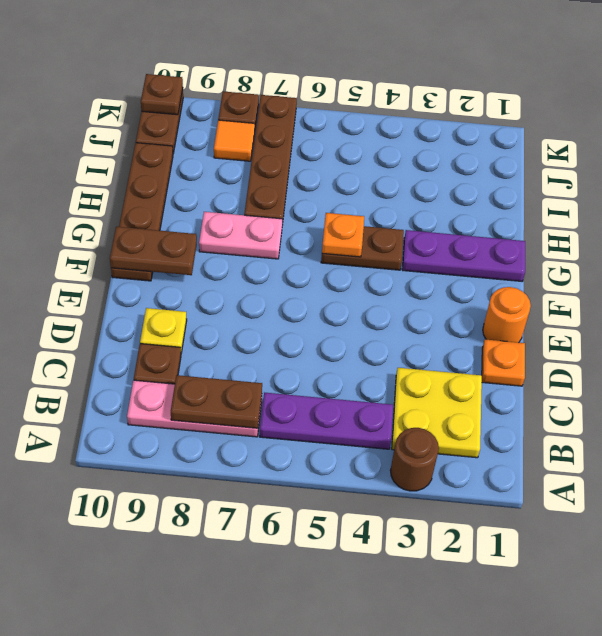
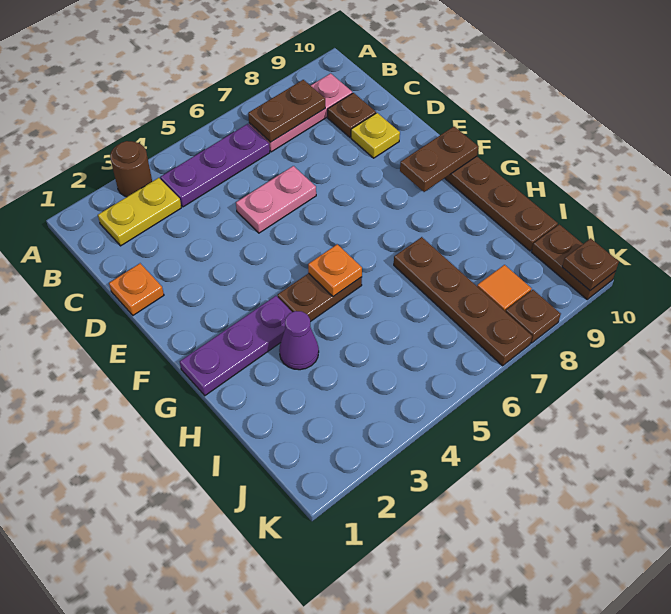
yellow plate B2:C3 level 1 -> yellow plate B2:B3 level 1
orange round brick E1 level 1 -> none
pink plate G7:G8 level 1 -> pink plate D5:D6 level 1
none -> purple cone H3 level 1

